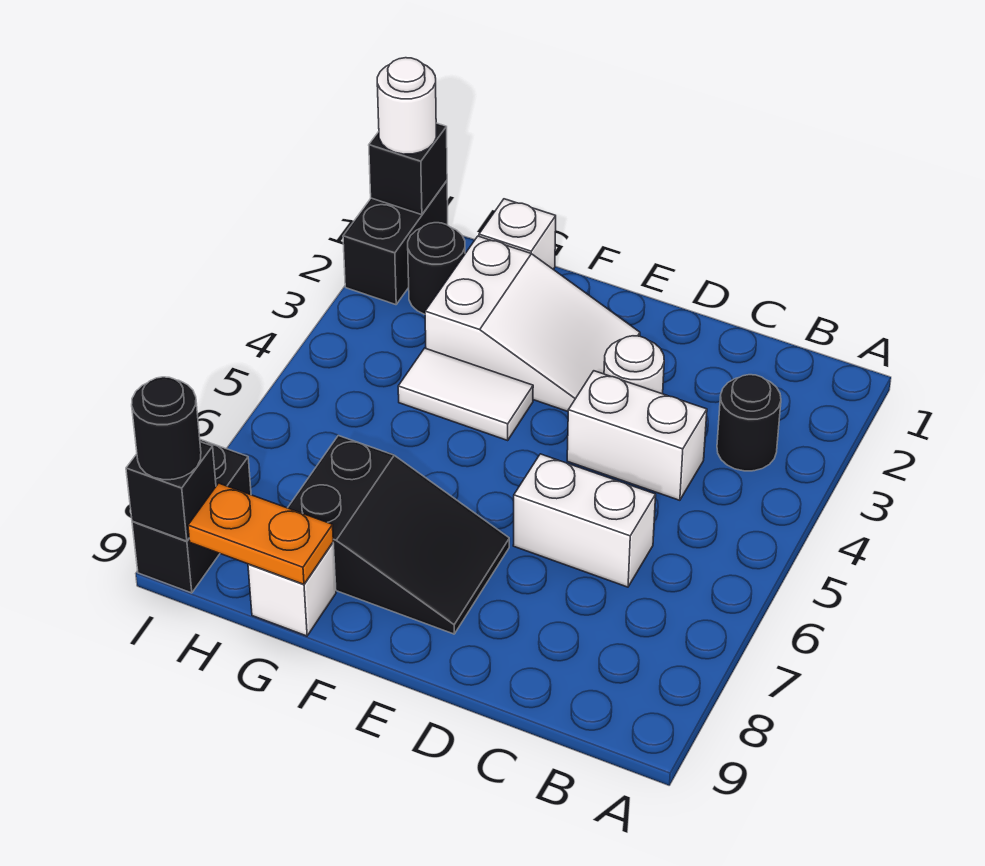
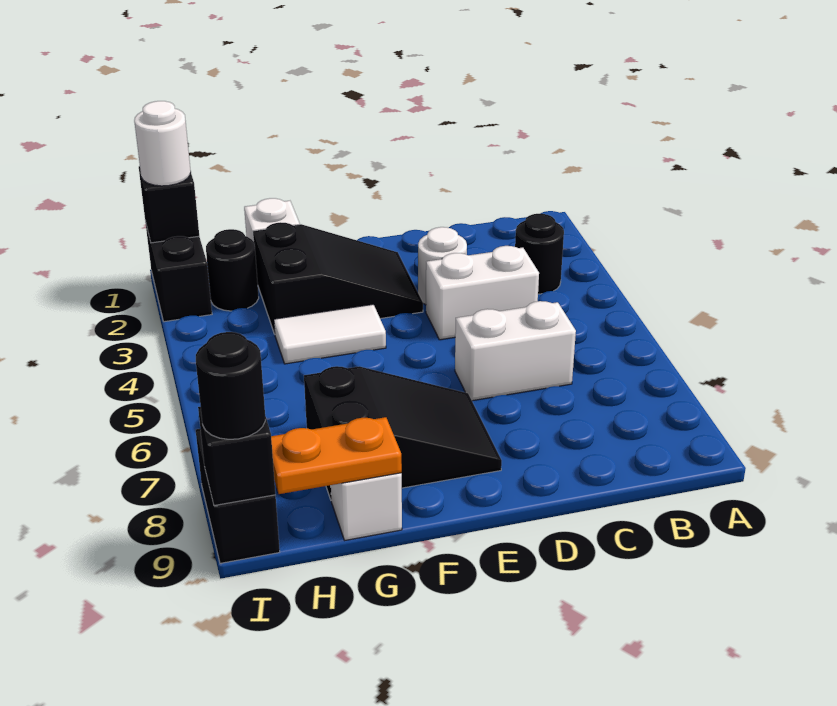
white slope E2:G3 level 1 top G -> black slope E2:G3 level 1 top G

